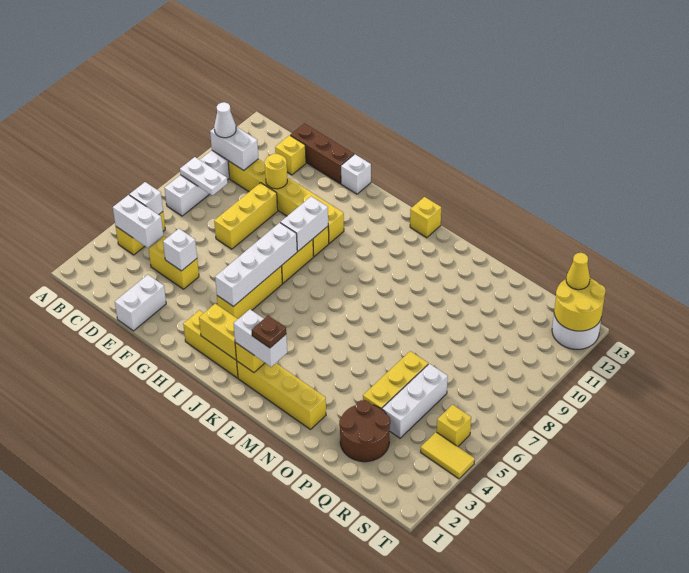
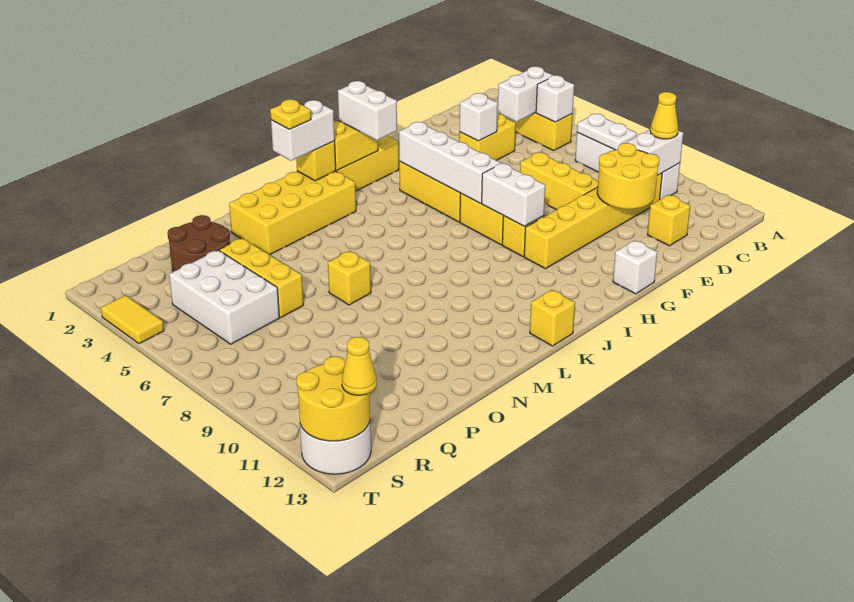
white plate B8:C8 level 2 -> white plate B7:B8 level 2
white cone B10 level 3 -> yellow cone B10 level 3
brown brick D13:F13 level 1 -> none
white brick E1:E2 level 1 -> white brick I2:I3 level 3
yellow round brick E10 level 2 -> yellow round brick D10:E11 level 2
yellow brick K2:N2 level 1 -> yellow brick K2:N3 level 1
brown plate L2 level 4 -> yellow plate L2 level 4
white brick Q4:Q6 level 1 -> white brick Q4:R6 level 1
yellow tile S4:T4 level 1 -> yellow tile T3:T4 level 1
yellow brick S5 level 1 -> yellow brick N7 level 1

